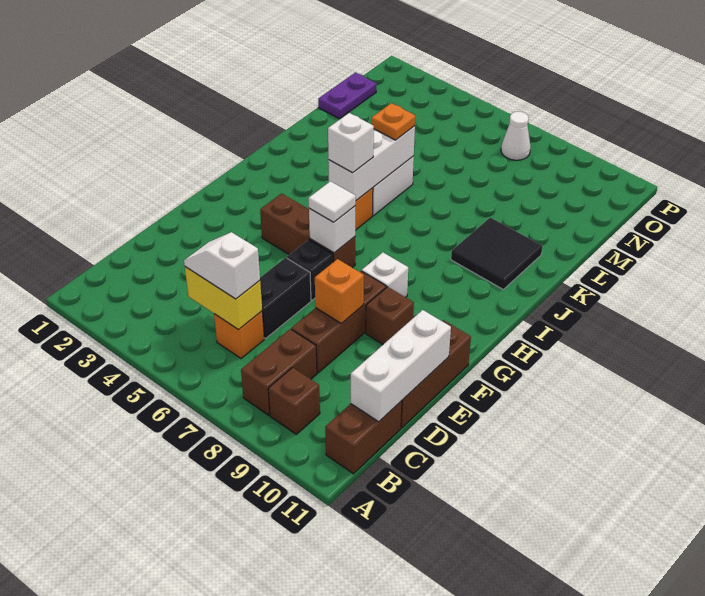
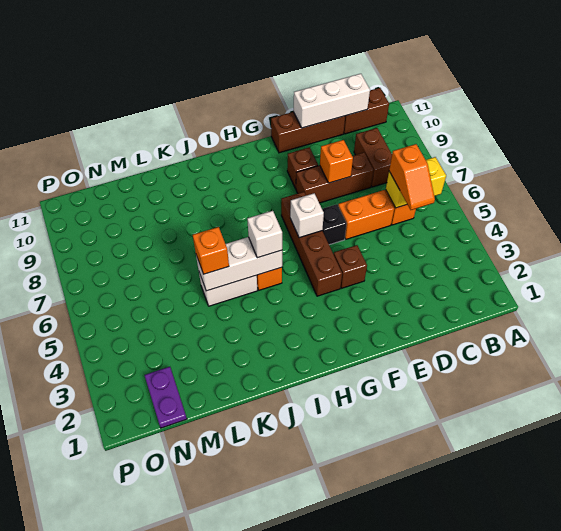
brown brick B8:C8 level 1 -> brown brick C8:C9 level 1
brown brick B9 level 1 -> brown brick F4 level 1
yellow brick C5:C6 level 2 -> yellow brick B6:C6 level 2
white slope C5:C6 level 3 top 6 -> orange slope C5:C6 level 3 top 6
black brick D6:E6 level 1 -> orange brick D6:E6 level 1
brown brick G4:G6 level 1 -> brown brick G4:G7 level 1
white tile G6 level 3 -> none
white brick G8 level 1 -> none
black tile J9:K10 level 1 -> none
orange plate K5 level 3 -> orange brick K5 level 3
purple plate M1:N1 level 1 -> purple plate N1:N2 level 1
white cone O7 level 1 -> none

